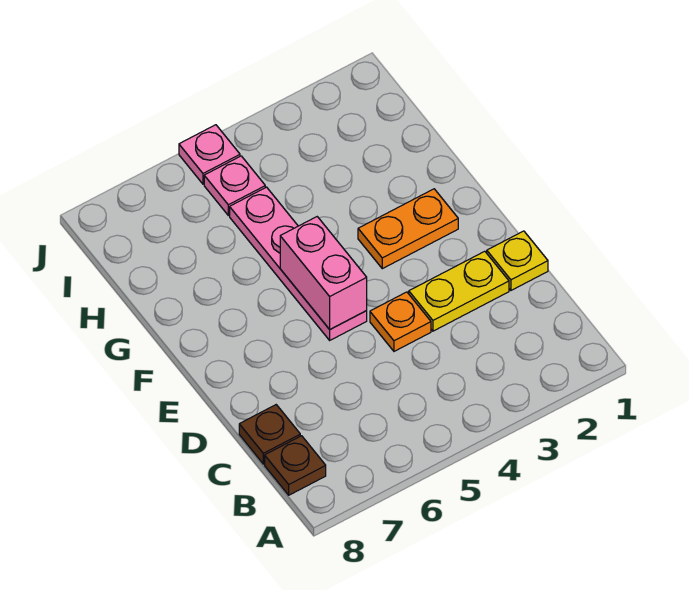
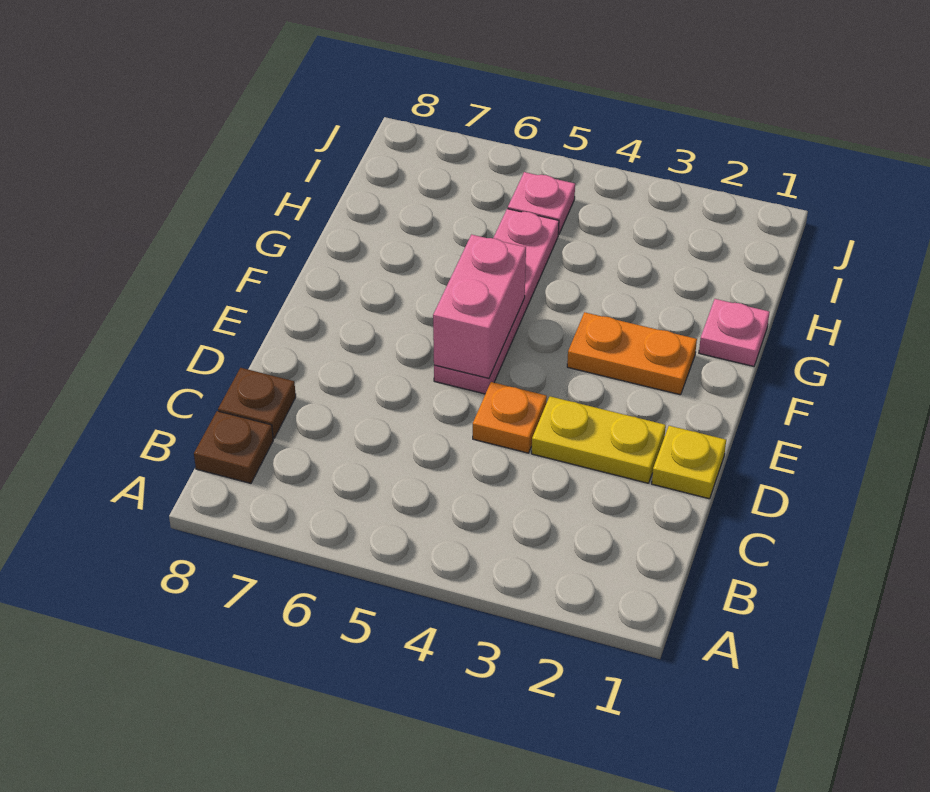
pink plate J5 level 1 -> pink plate G1 level 1

